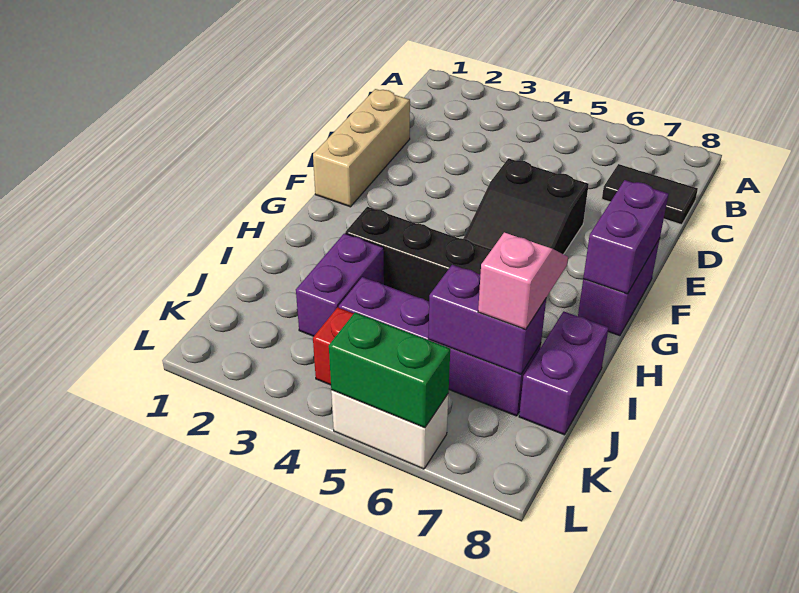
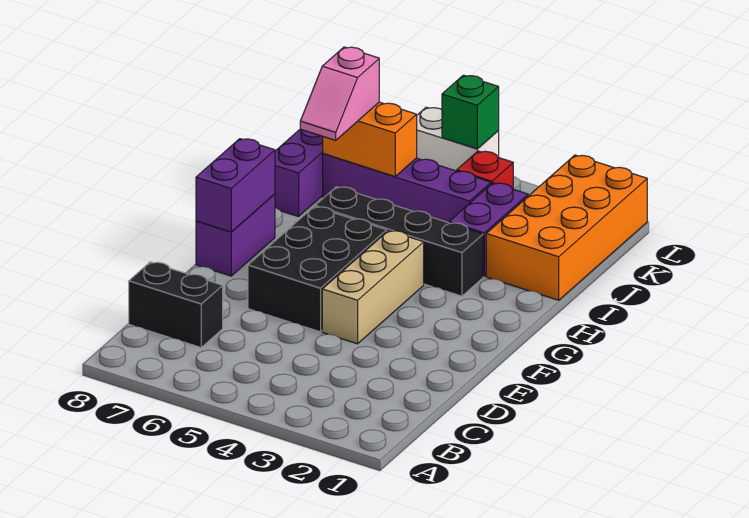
black tile C7:C8 level 1 -> black brick C7:C8 level 1
tan brick D1:F1 level 1 -> tan brick E4:G4 level 1
black slope E5:G6 level 1 top E -> black brick E5:G6 level 1
none -> orange brick I1:L2 level 1
purple brick J6:J7 level 2 -> orange brick J6:J7 level 2
green brick L5:L6 level 2 -> green brick L5 level 2

